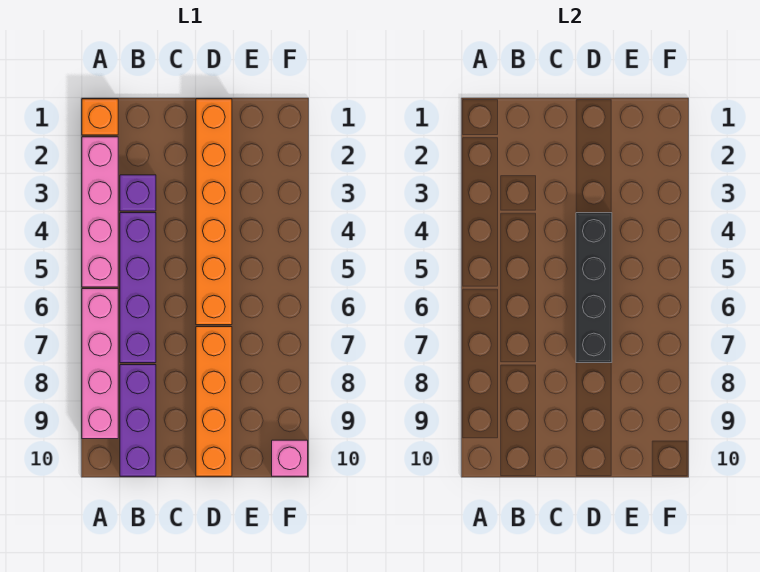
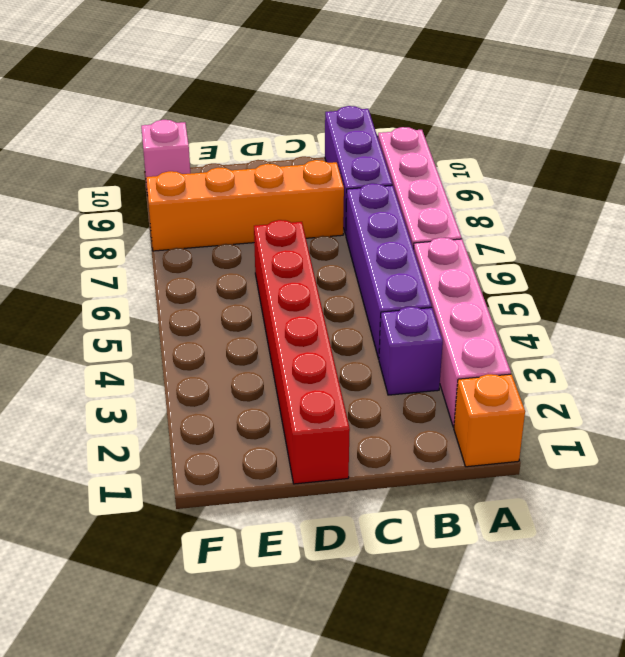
orange brick D1:D6 level 1 -> red brick D1:D6 level 1
black brick D4:D7 level 2 -> none
orange brick D7:D10 level 1 -> orange brick C8:F8 level 1

